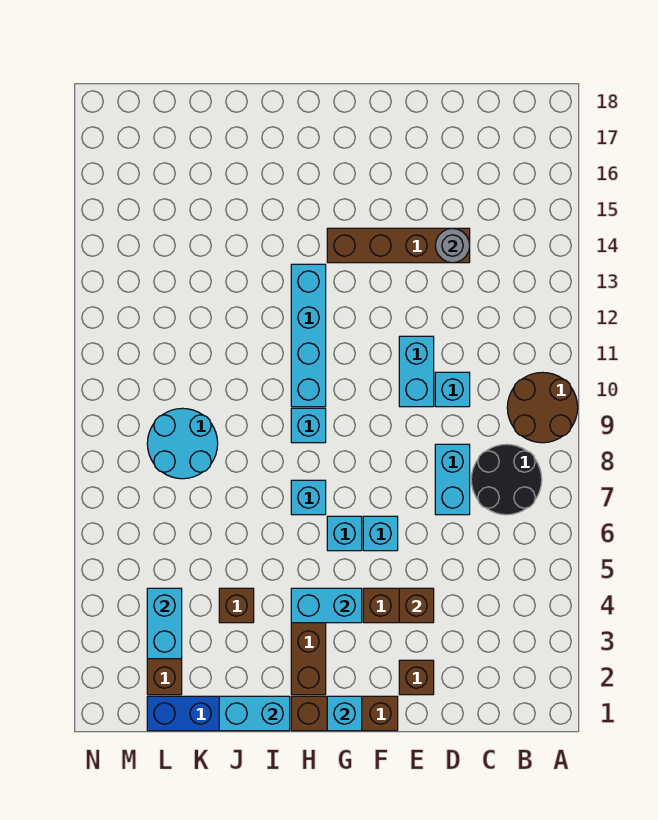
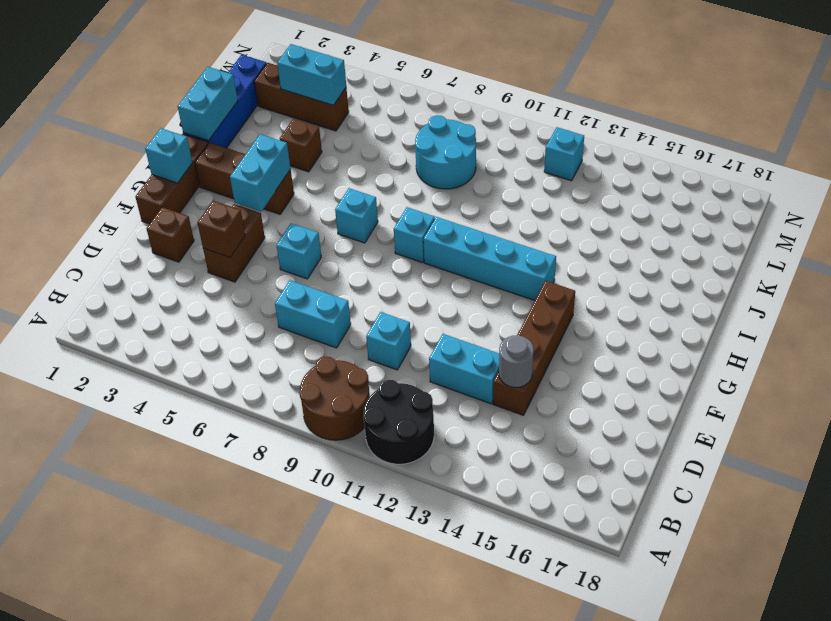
black round brick B7:C8 level 1 -> black round brick A11:B12 level 1
cyan brick E10:E11 level 1 -> cyan brick D12:D13 level 1
cyan brick G6 level 1 -> cyan brick M12 level 1

